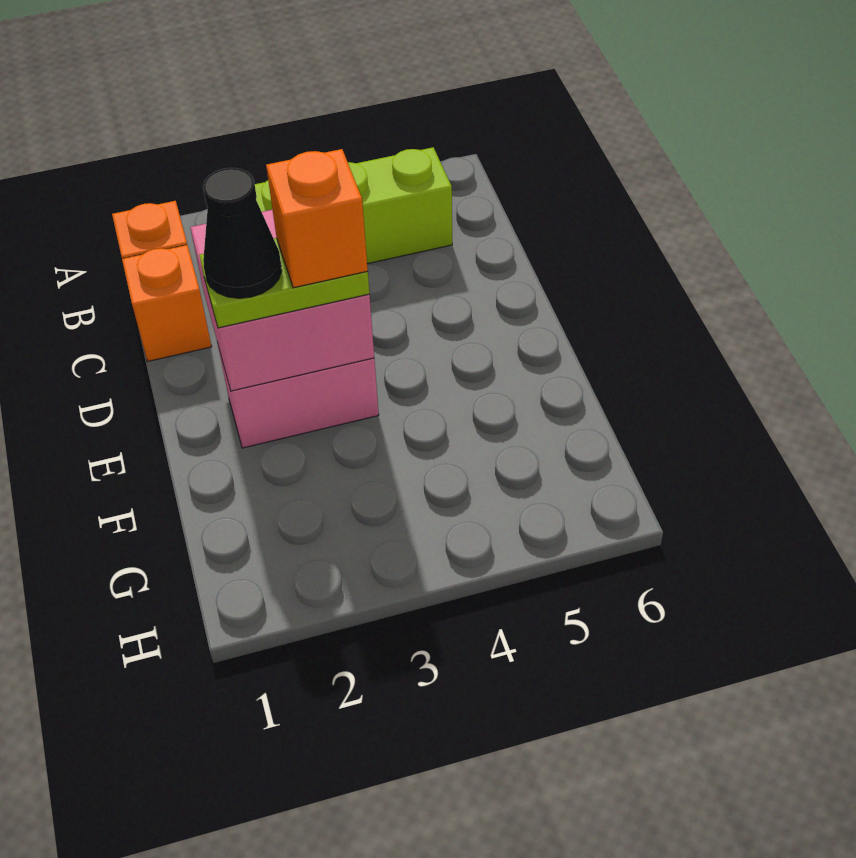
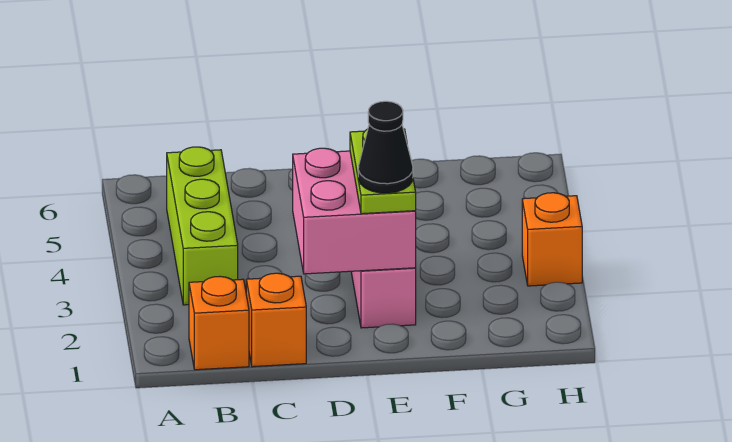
orange brick E3 level 4 -> orange brick H3 level 1

